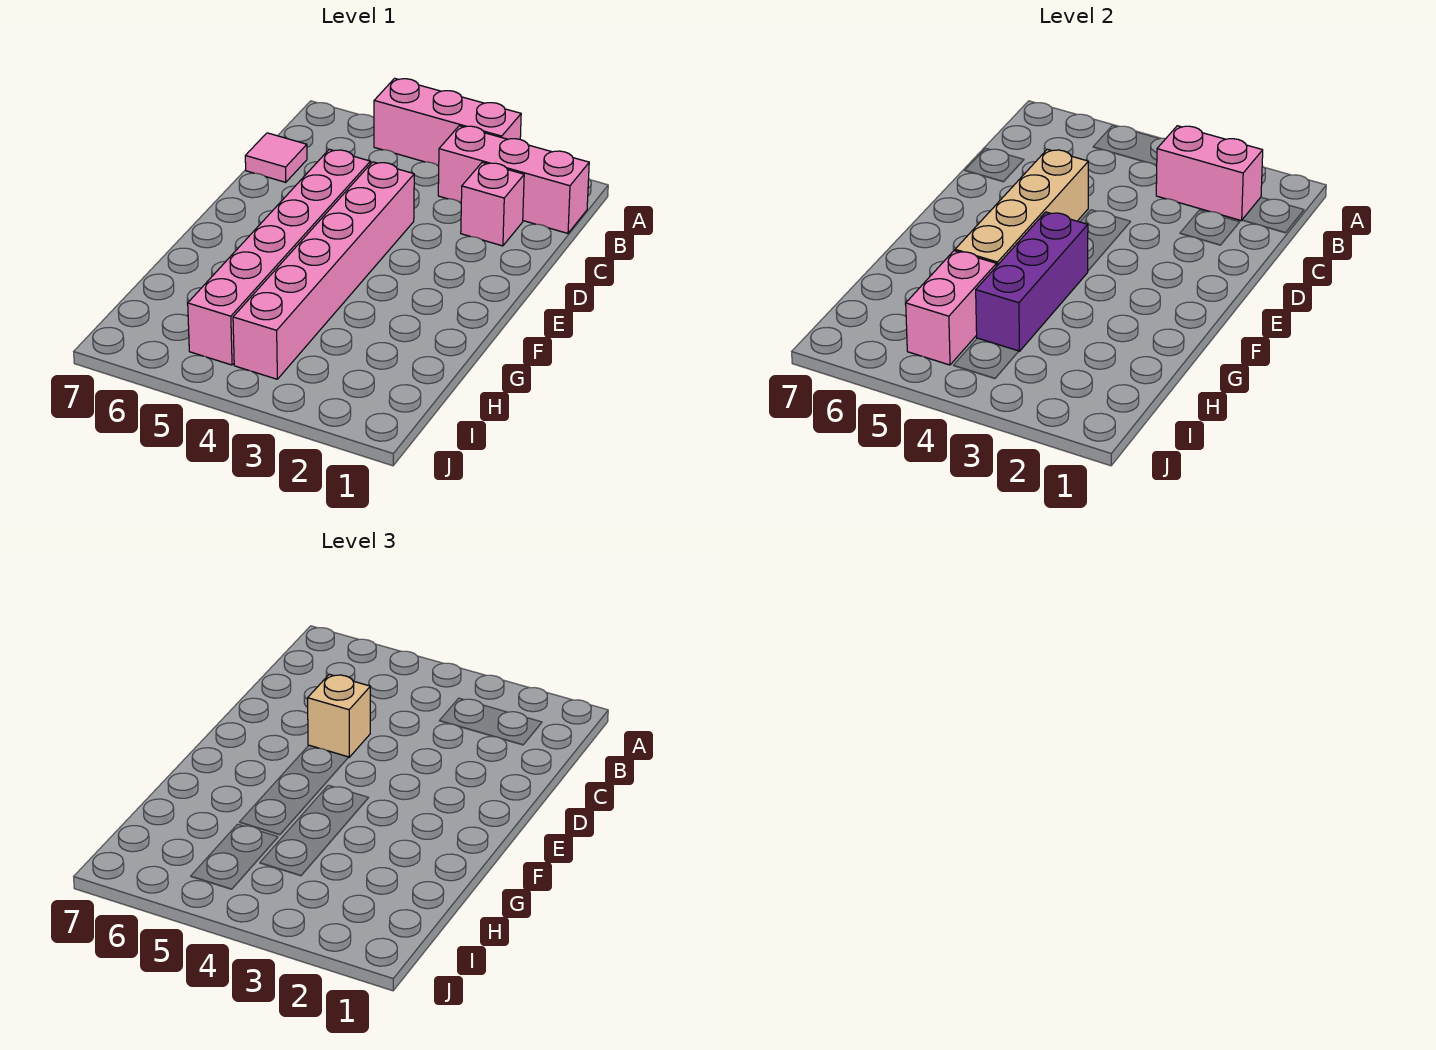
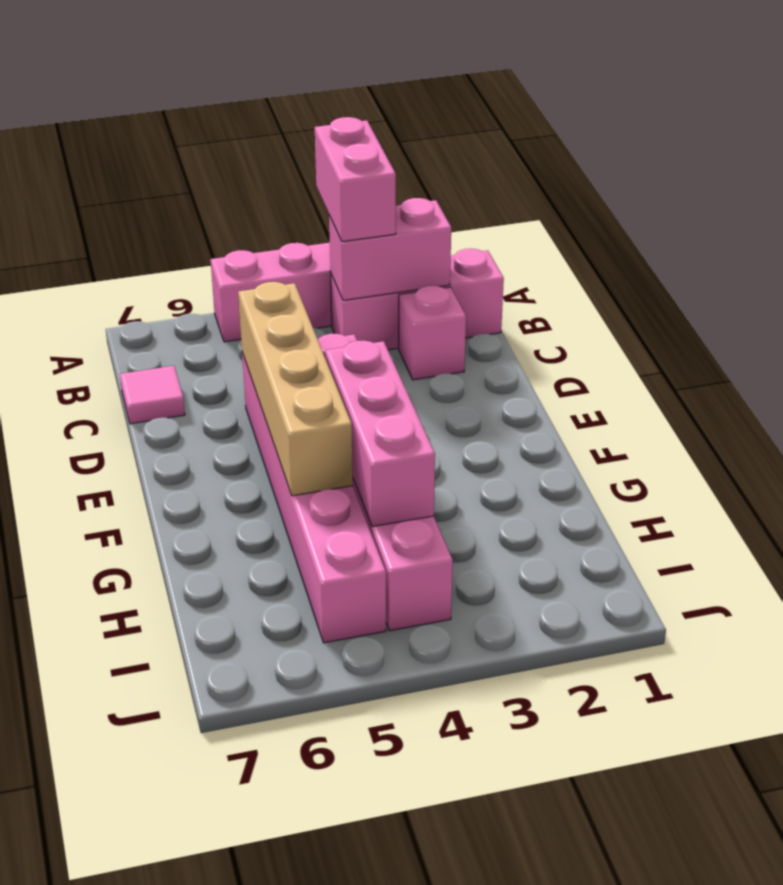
tan brick D5 level 3 -> none
purple brick F4:H4 level 2 -> pink brick F4:H4 level 2
pink brick H5:I5 level 2 -> pink brick A3:B3 level 3

